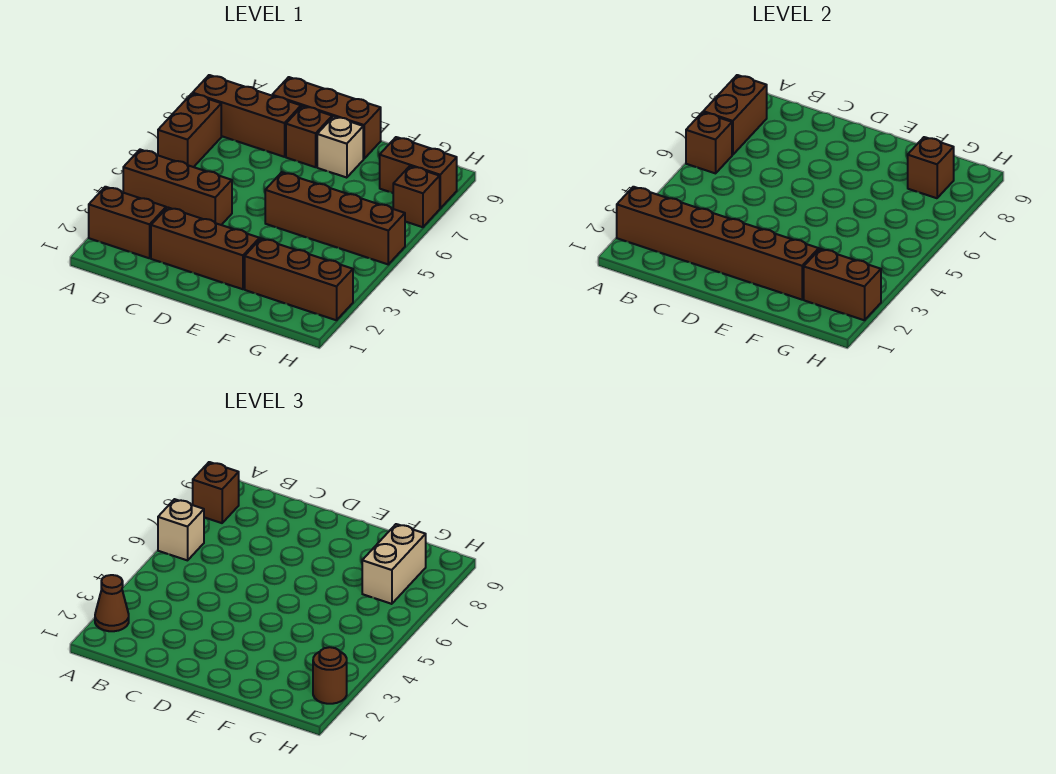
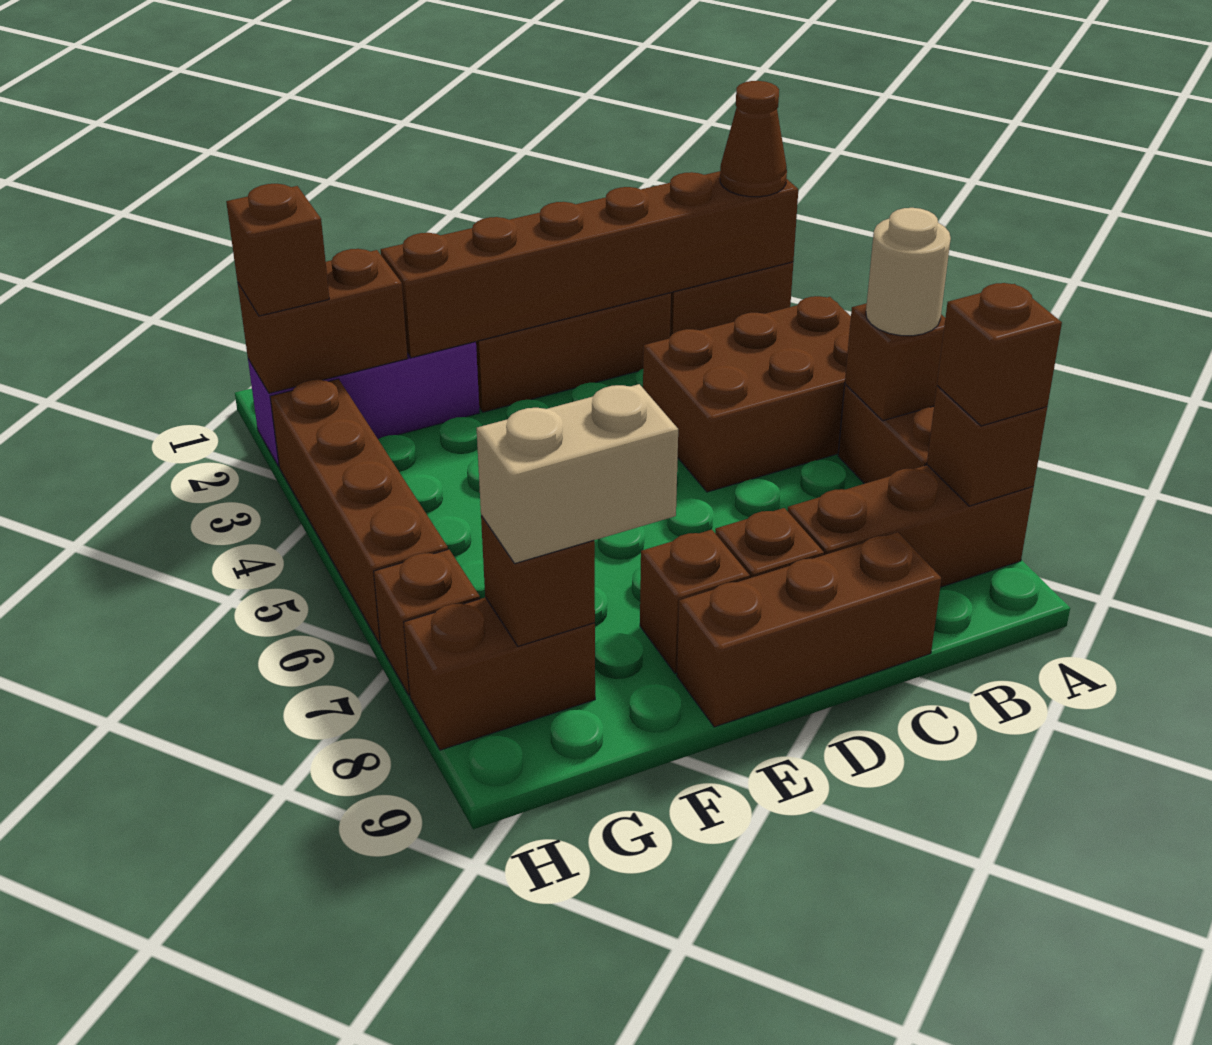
brown brick A4:C4 level 1 -> brown brick A4:C5 level 1
tan brick A6 level 3 -> tan round brick A6 level 3
brown brick A7:A8 level 2 -> brown brick A8 level 2
brown brick E5:H5 level 1 -> brown brick H3:H6 level 1
tan brick E8 level 1 -> brown brick E8 level 1
brown brick F2:H2 level 1 -> purple brick F2:H2 level 1
tan brick G7:G8 level 3 -> tan brick F8:G8 level 3
brown round brick H2 level 3 -> brown brick H2 level 3

